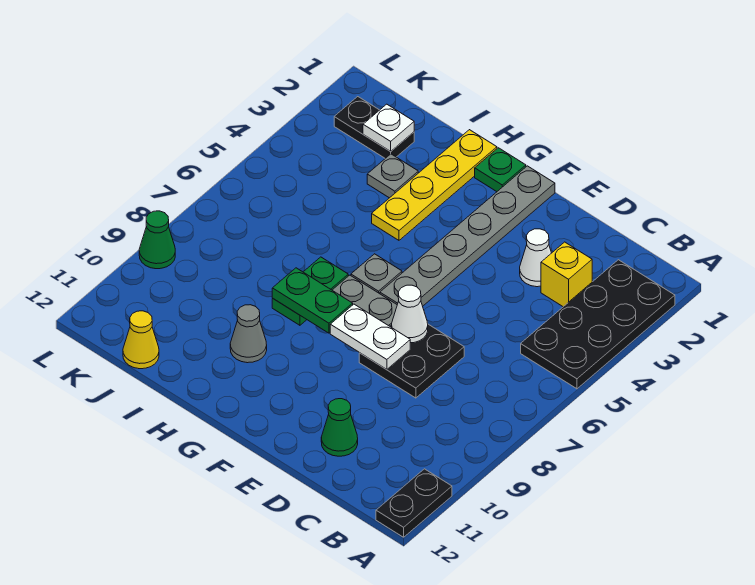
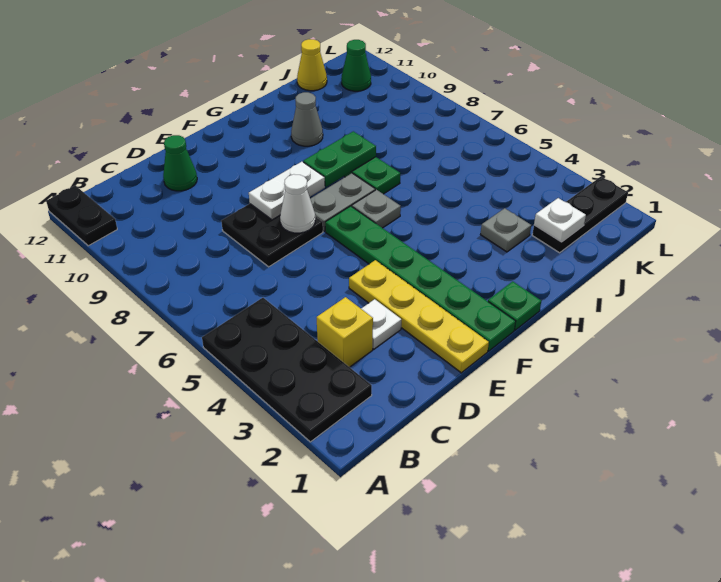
white cone D3 level 1 -> white plate D3 level 1
grey plate F1:F6 level 1 -> green plate F1:F6 level 1
yellow plate H1:H4 level 1 -> yellow plate E1:E4 level 1
black plate J2:K2 level 1 -> black plate J2:L2 level 1
green cone L9 level 1 -> green cone K11 level 1

